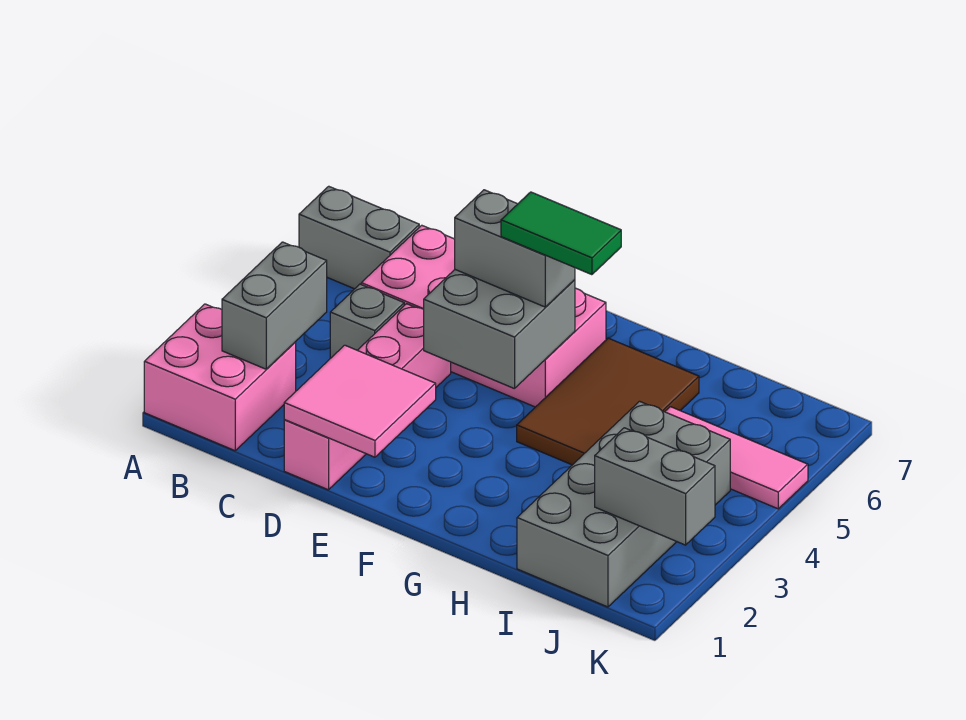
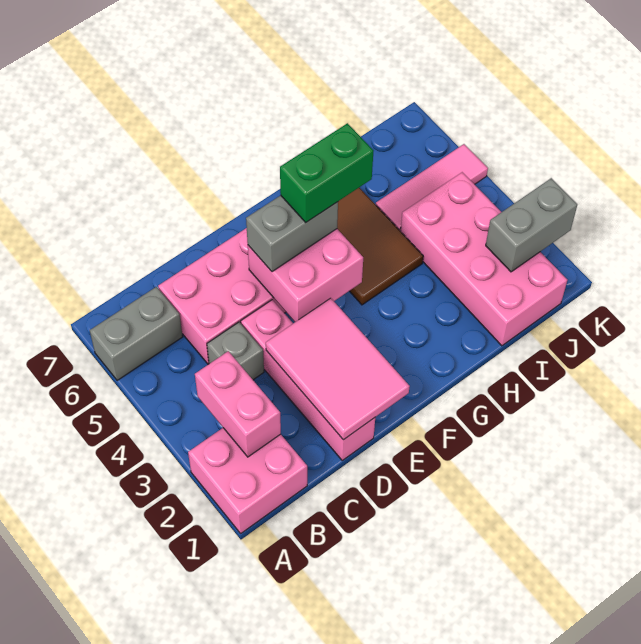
grey brick B2:B3 level 2 -> pink brick B2:B3 level 2
pink tile D1:E2 level 2 -> pink tile D1:E3 level 2
grey brick E4:F5 level 2 -> pink brick E4:F5 level 2
green tile F5:G5 level 4 -> green brick F5:G5 level 4
grey brick I1:J4 level 1 -> pink brick I1:J4 level 1

